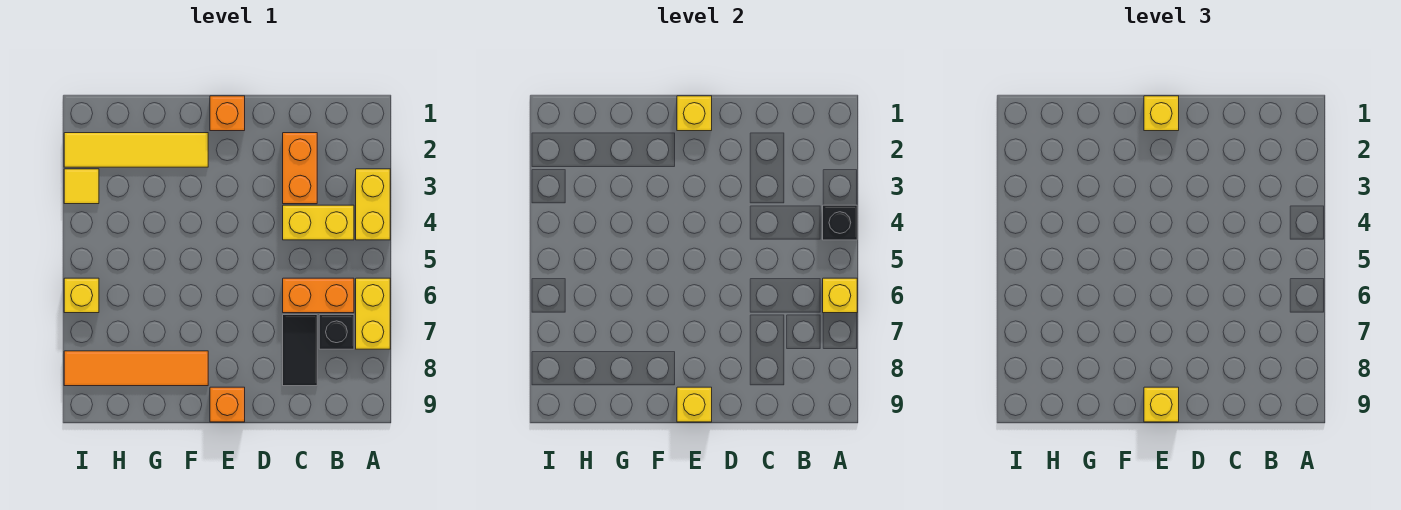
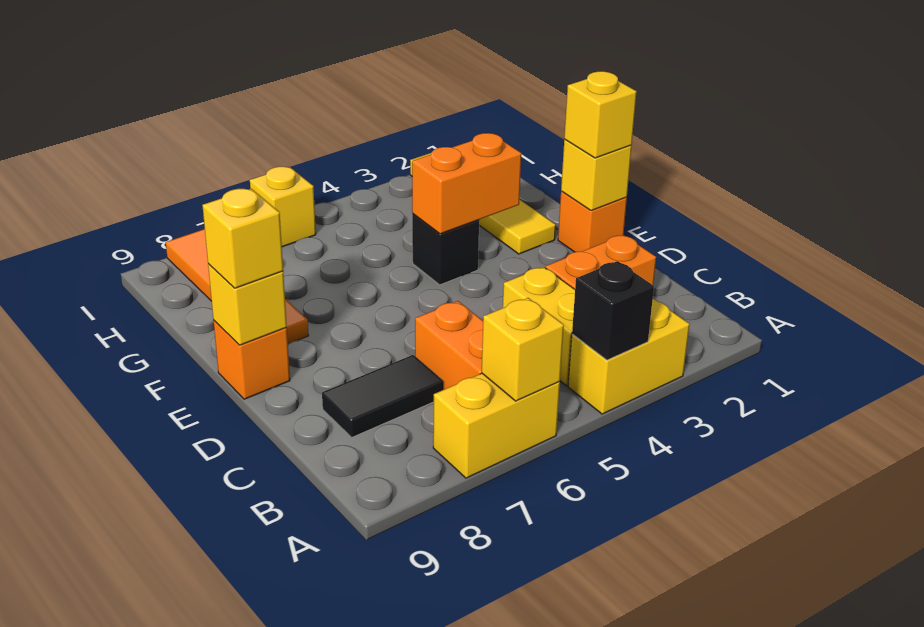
black brick B7 level 1 -> black brick F4 level 1
none -> orange brick F3:F4 level 2
yellow tile I3 level 1 -> none

